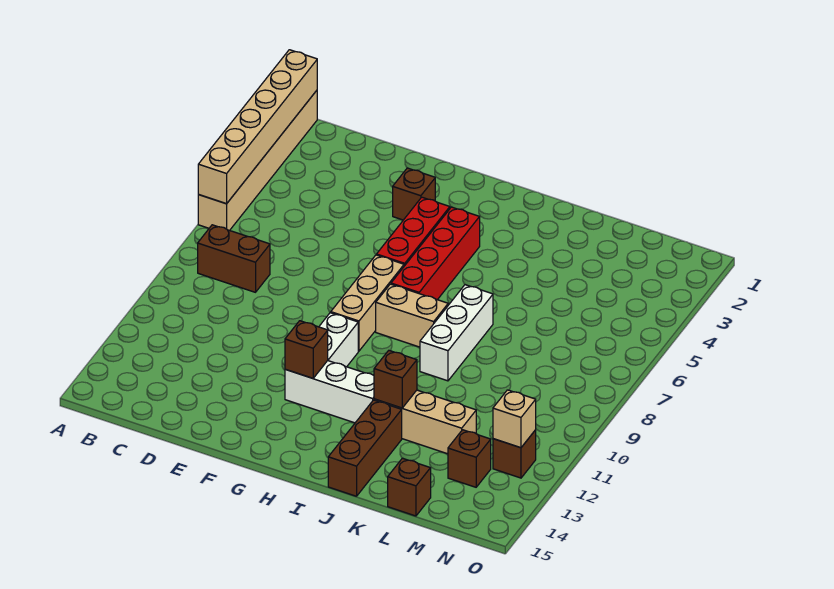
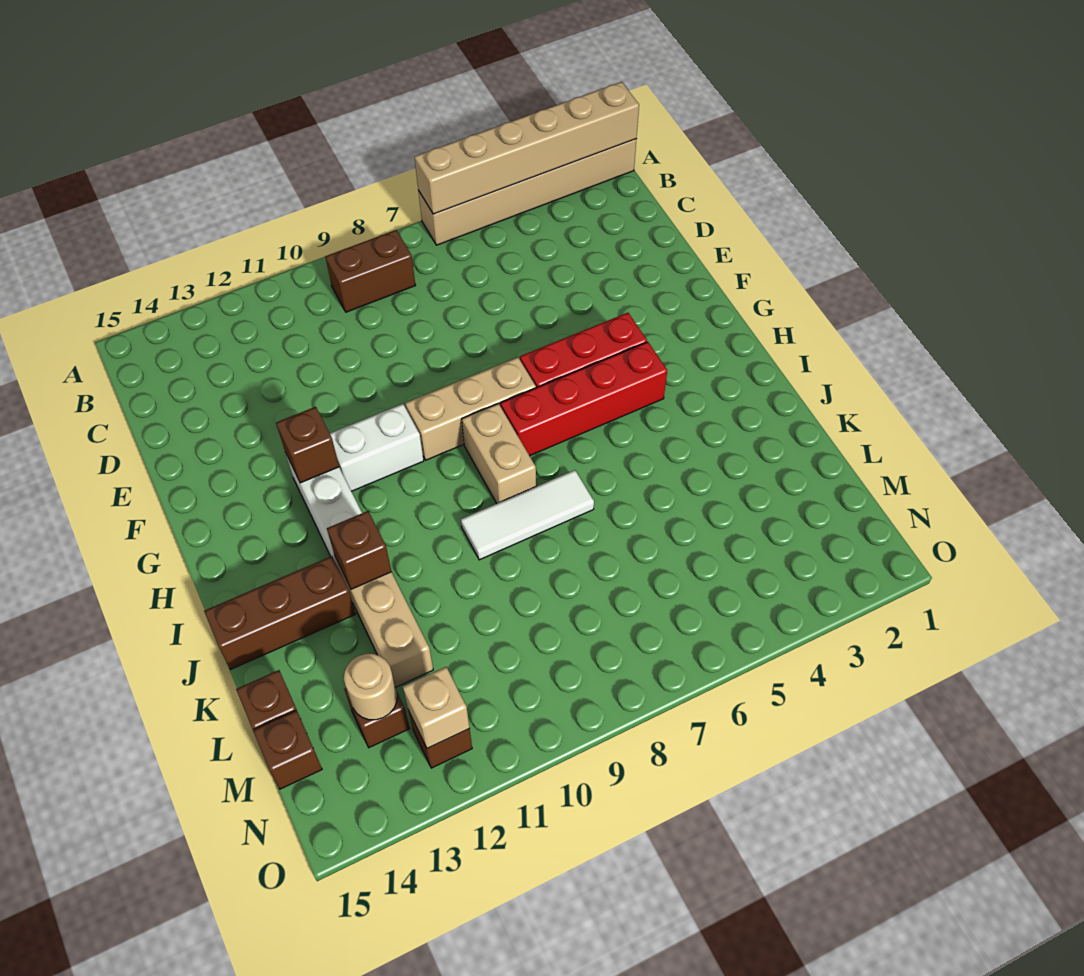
brown brick B8:C8 level 1 -> brown brick B8:B9 level 1
brown brick F3 level 1 -> brown brick M15 level 1
white brick J7:J9 level 1 -> white tile J7:J9 level 1
none -> tan round brick M13 level 2

